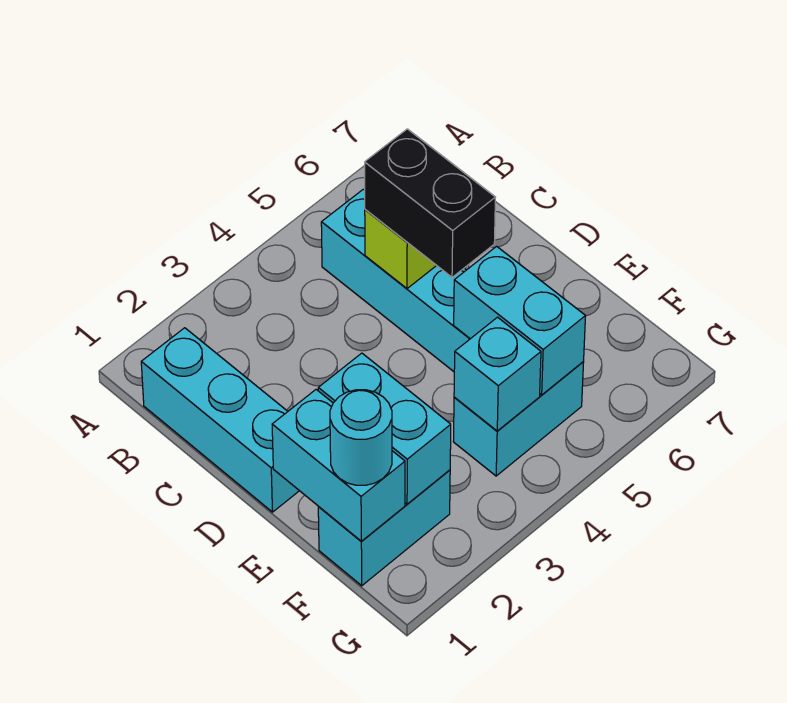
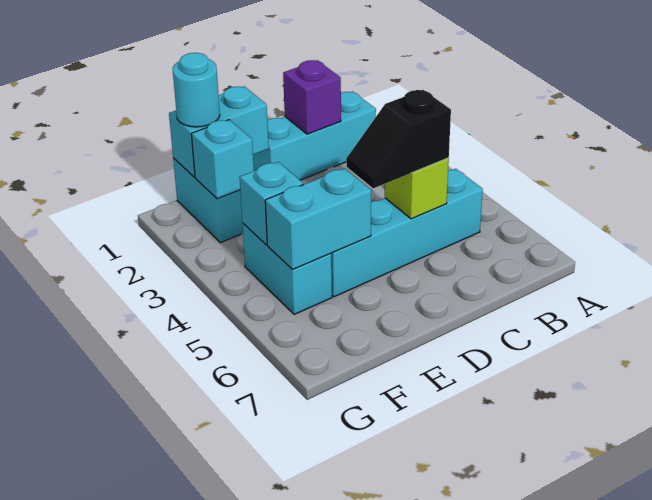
none -> purple brick C1 level 2
black brick C5:D5 level 3 -> black slope C5:D5 level 3 top C
cyan brick E2:F2 level 2 -> cyan brick F2 level 2

